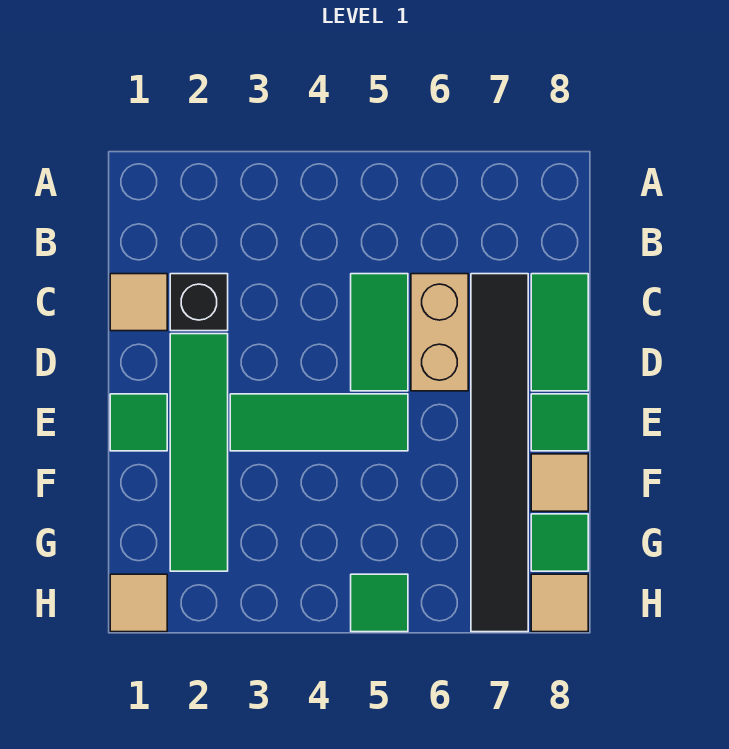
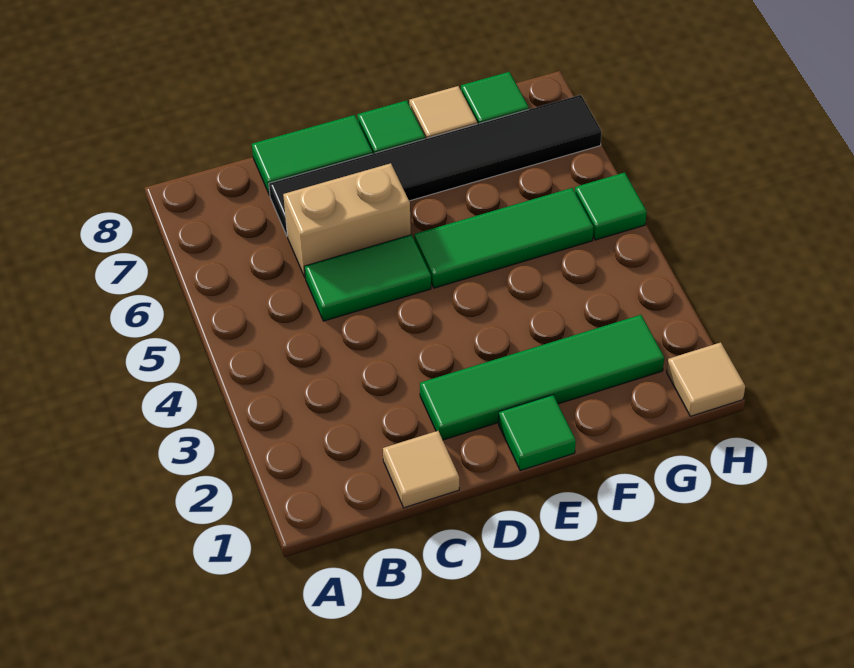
black brick C2 level 1 -> none
green tile E3:E5 level 1 -> green tile E5:G5 level 1
tan tile H8 level 1 -> none

